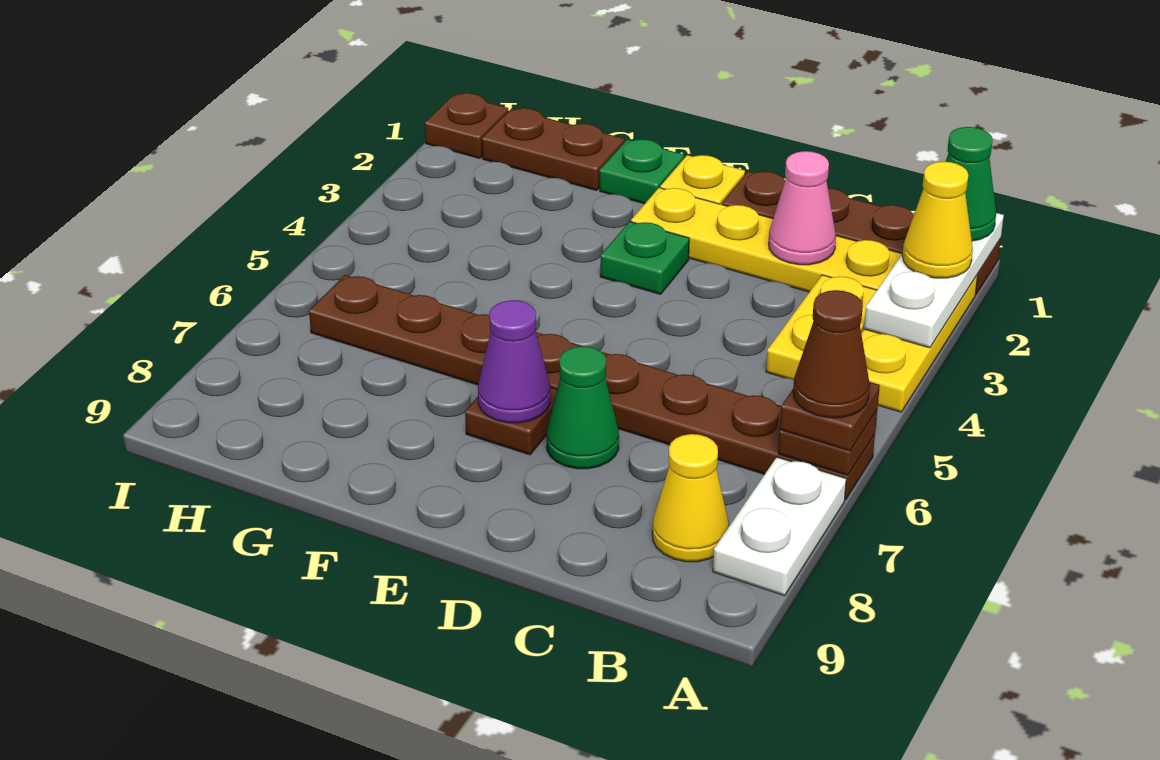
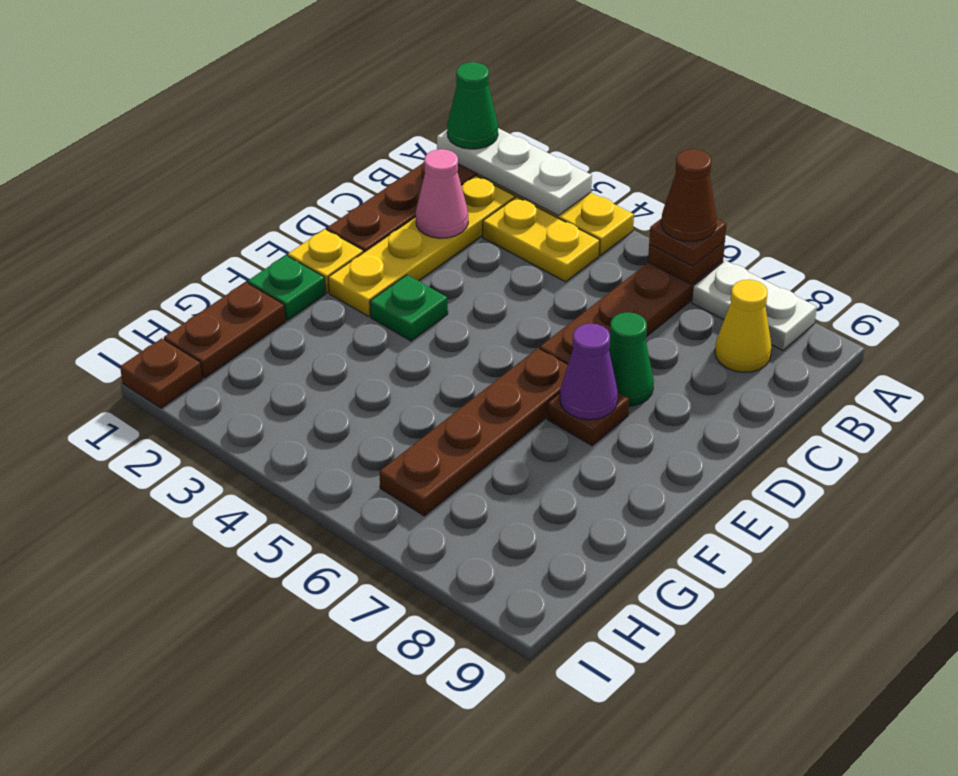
yellow cone A2 level 3 -> none

